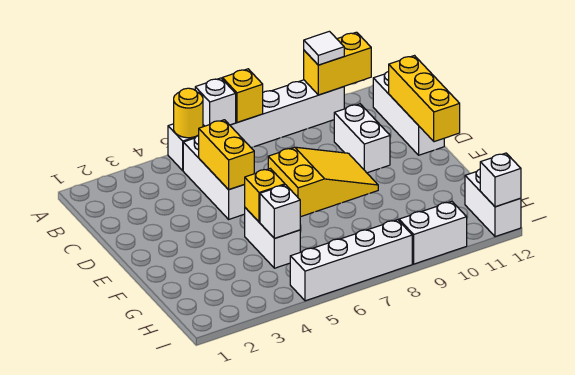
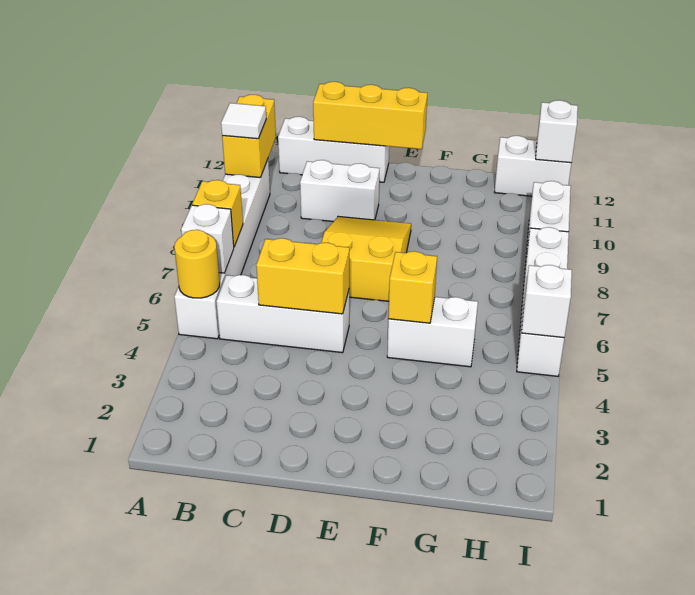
white brick G5 level 2 -> white brick I5 level 2

